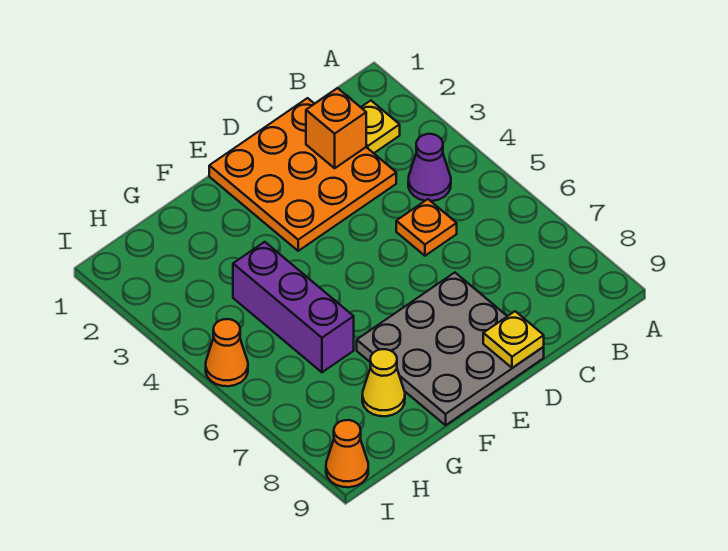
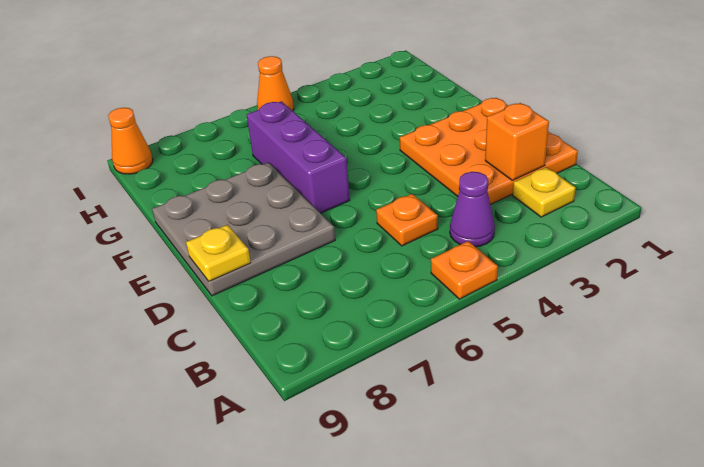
none -> orange plate A5 level 1
purple brick G4:G6 level 1 -> purple brick E6:G6 level 1
yellow cone G8 level 1 -> none

